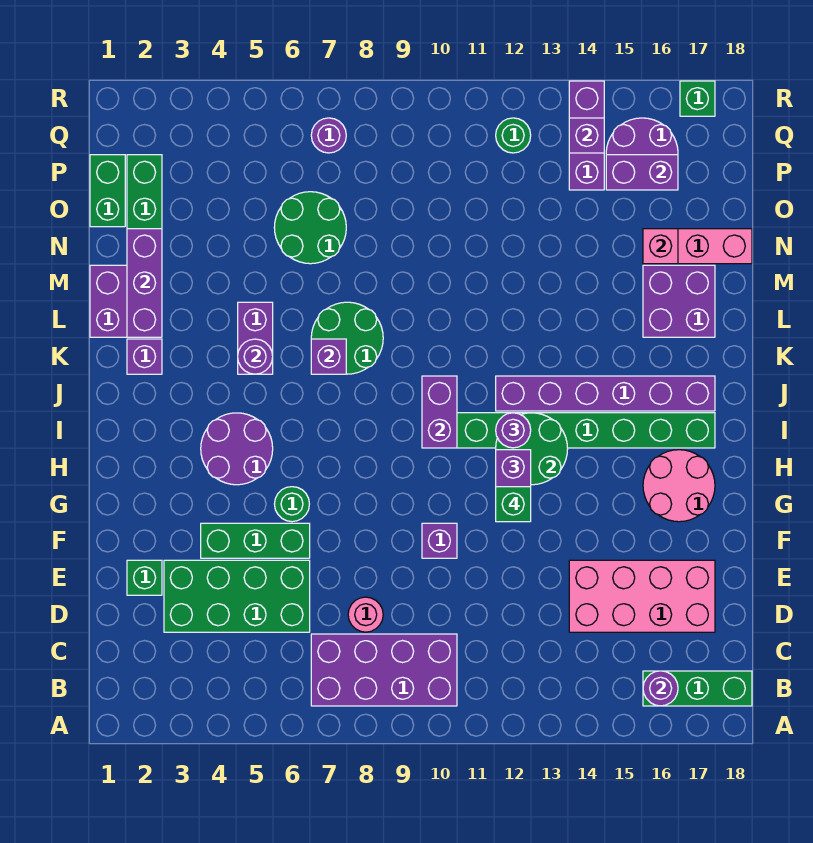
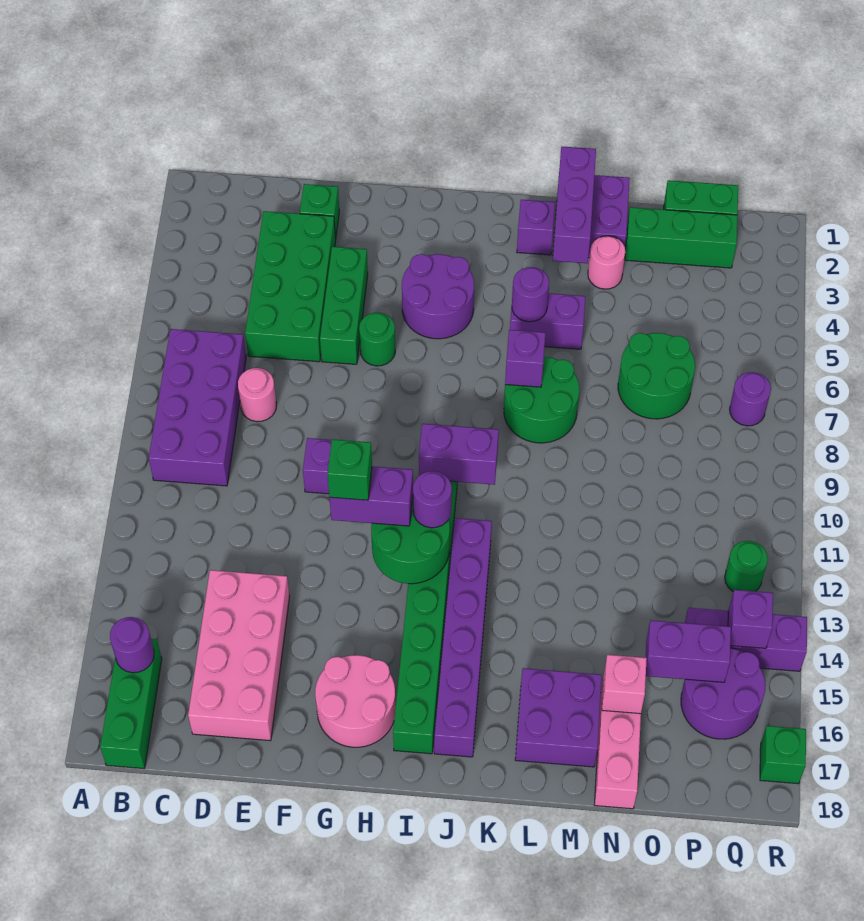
purple brick L2:N2 level 2 -> purple brick L1:L3 level 2
none -> pink round brick M3 level 1
purple brick P15:P16 level 2 -> purple brick O15:P15 level 2

